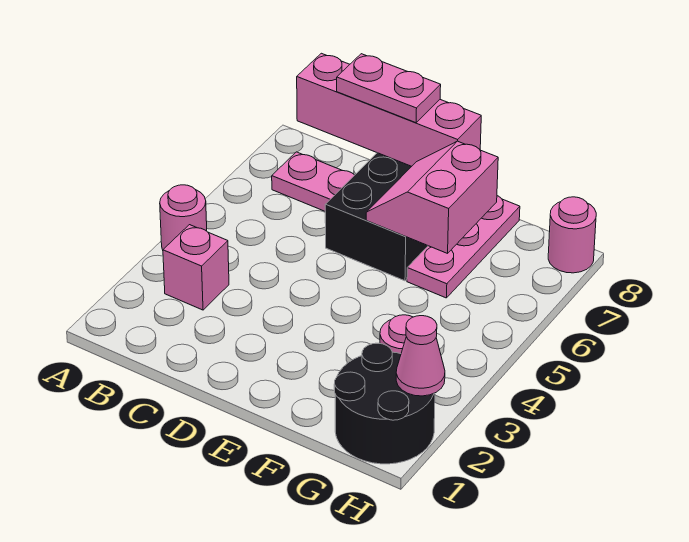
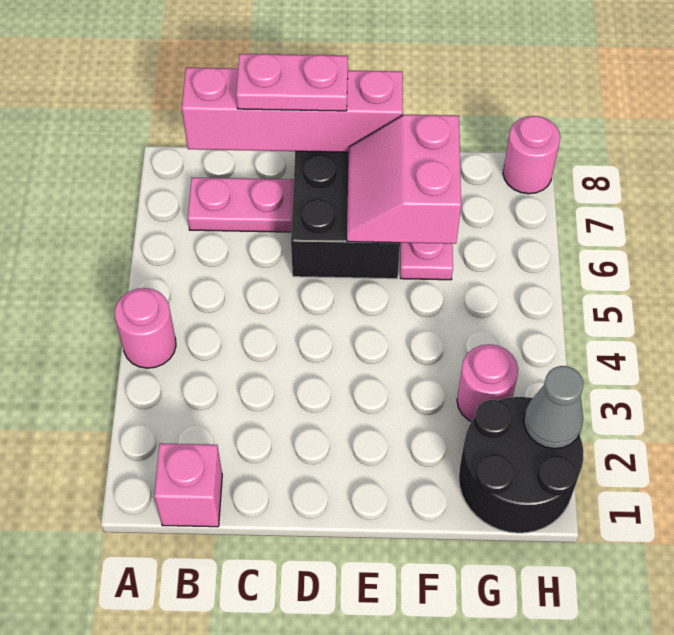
pink brick B3 level 1 -> pink brick B1 level 1
pink cone H2 level 2 -> grey cone H2 level 2

